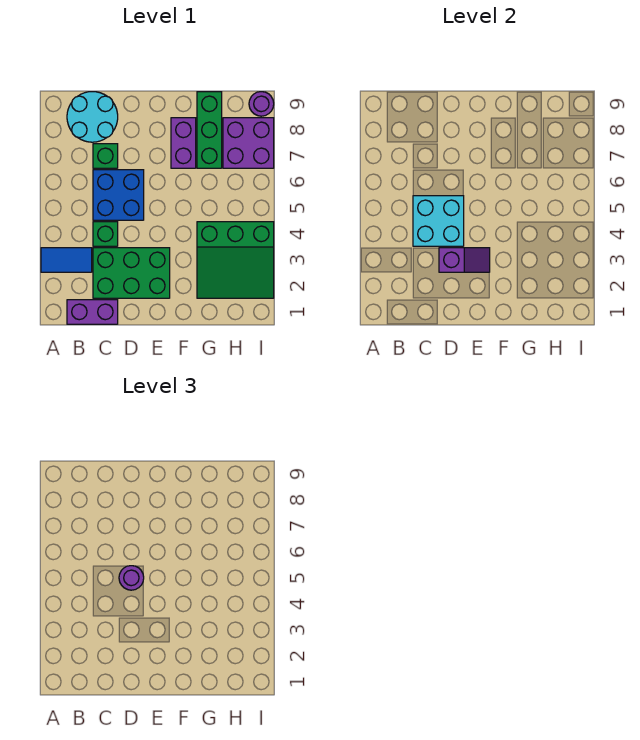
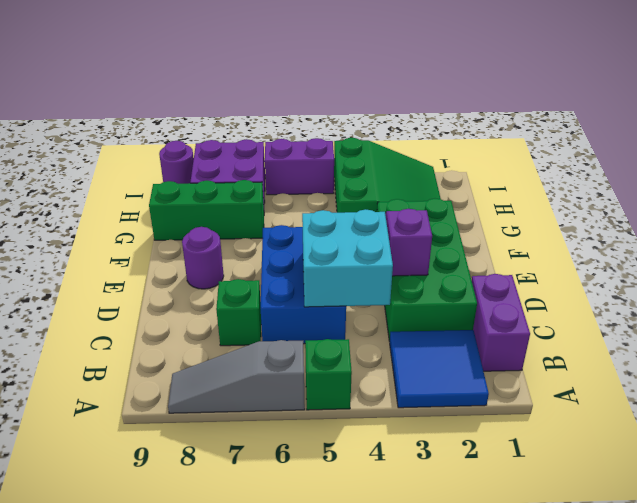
blue tile A3:B3 level 1 -> blue tile A2:B3 level 1
none -> grey slope A6:A8 level 1 top 6
cyan round brick B8:C9 level 1 -> none
green brick C2:E3 level 1 -> green brick C2:F3 level 1
green brick C4 level 1 -> green brick A5 level 1
blue brick C5:D6 level 1 -> blue brick C5:E6 level 1
purple round brick D5 level 3 -> purple round brick E8 level 1
purple brick F7:F8 level 1 -> purple brick I5:I6 level 1

